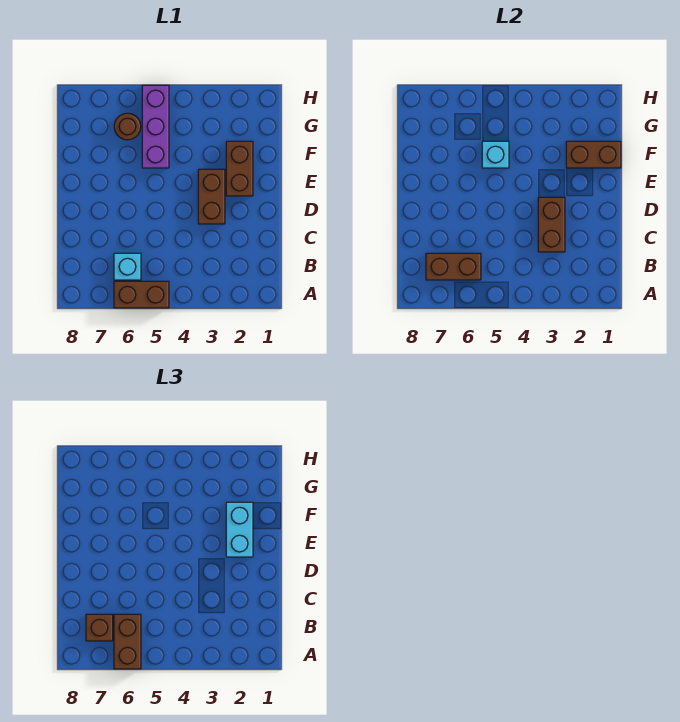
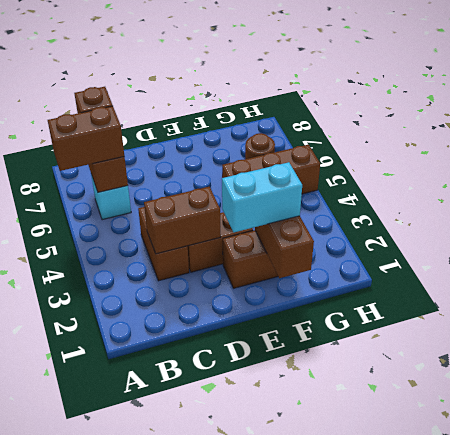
brown brick A5:A6 level 1 -> brown brick C3:C4 level 1
purple brick F5:H5 level 1 -> brown brick F5:H5 level 1
cyan brick F5 level 2 -> none

